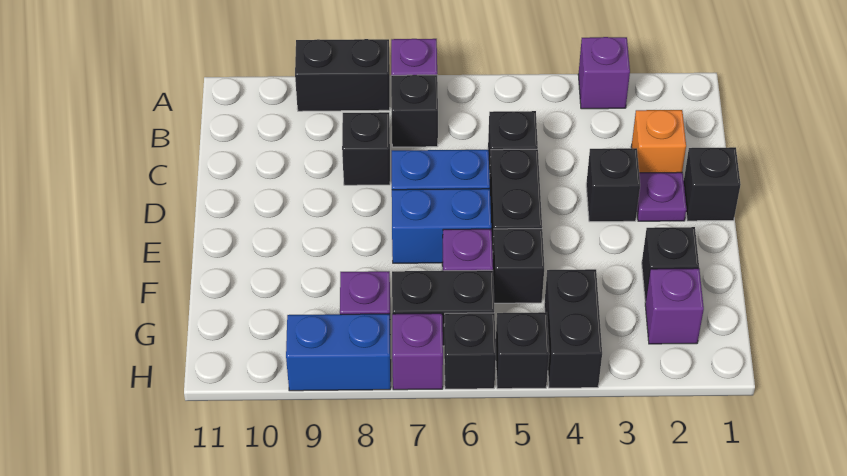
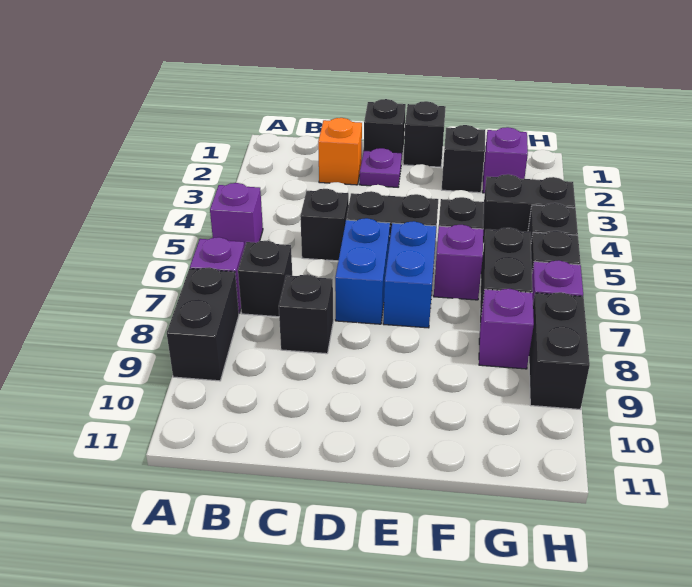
purple brick A3 level 1 -> purple brick A5 level 1
black brick D3 level 1 -> black brick E1 level 1
blue brick H8:H9 level 1 -> black brick H8:H9 level 1

